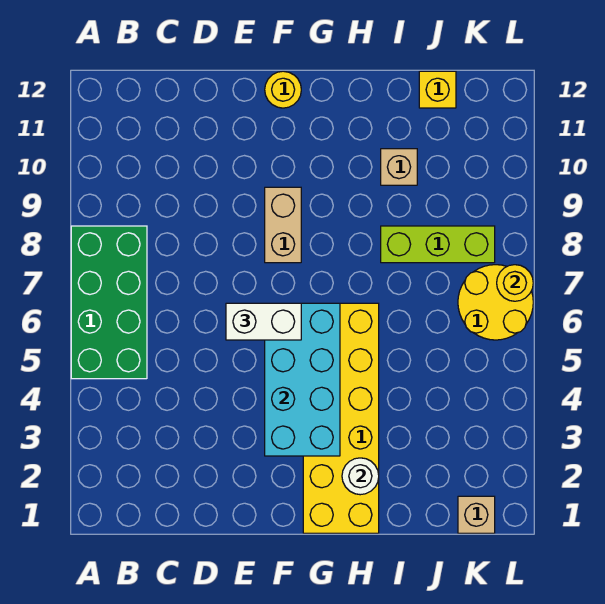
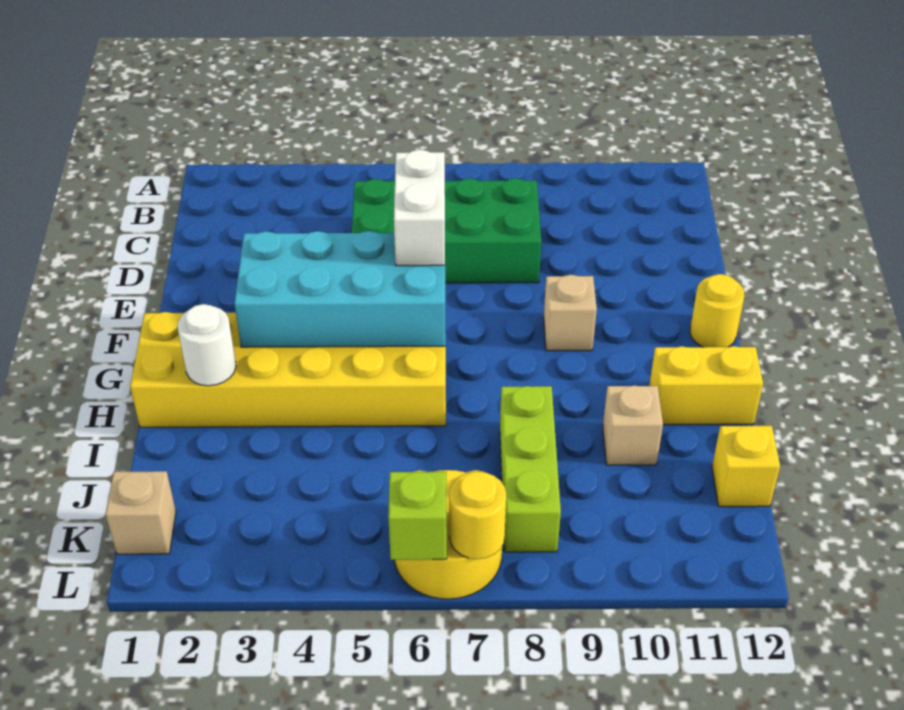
green brick A5:B8 level 1 -> green brick C5:D8 level 1
tan brick F8:F9 level 1 -> tan brick F9 level 1
none -> yellow brick H11:H12 level 1
none -> lime brick L6 level 2

